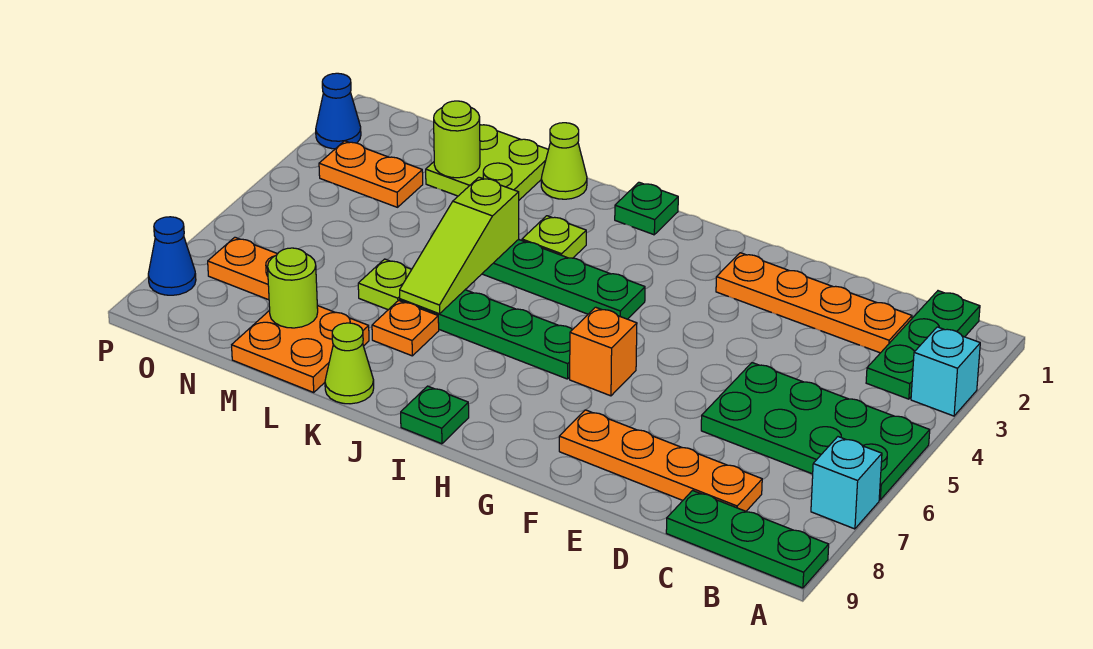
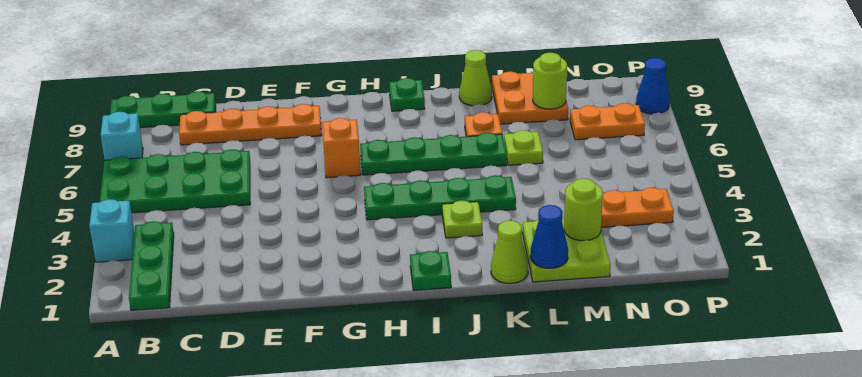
orange plate C2:F2 level 1 -> none
lime slope K4:K6 level 2 top 4 -> none
blue cone P2 level 1 -> blue cone L1 level 2

